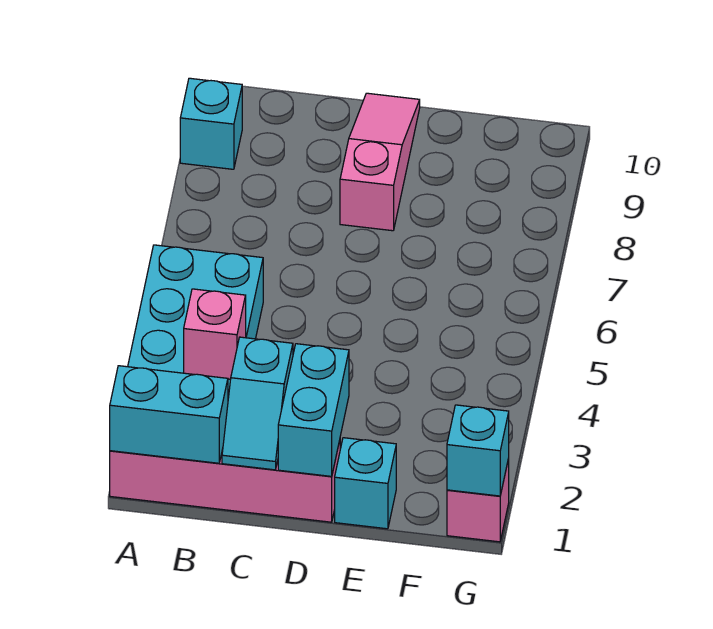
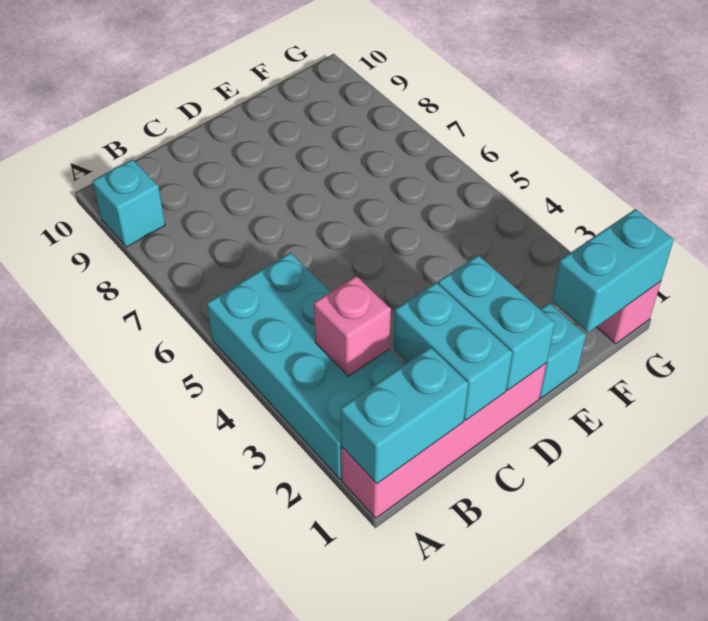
cyan slope C1:C2 level 2 top 2 -> cyan brick C1:C2 level 2
pink slope D8:D10 level 1 top 8 -> none
cyan brick G1 level 2 -> cyan brick F1:G1 level 2

